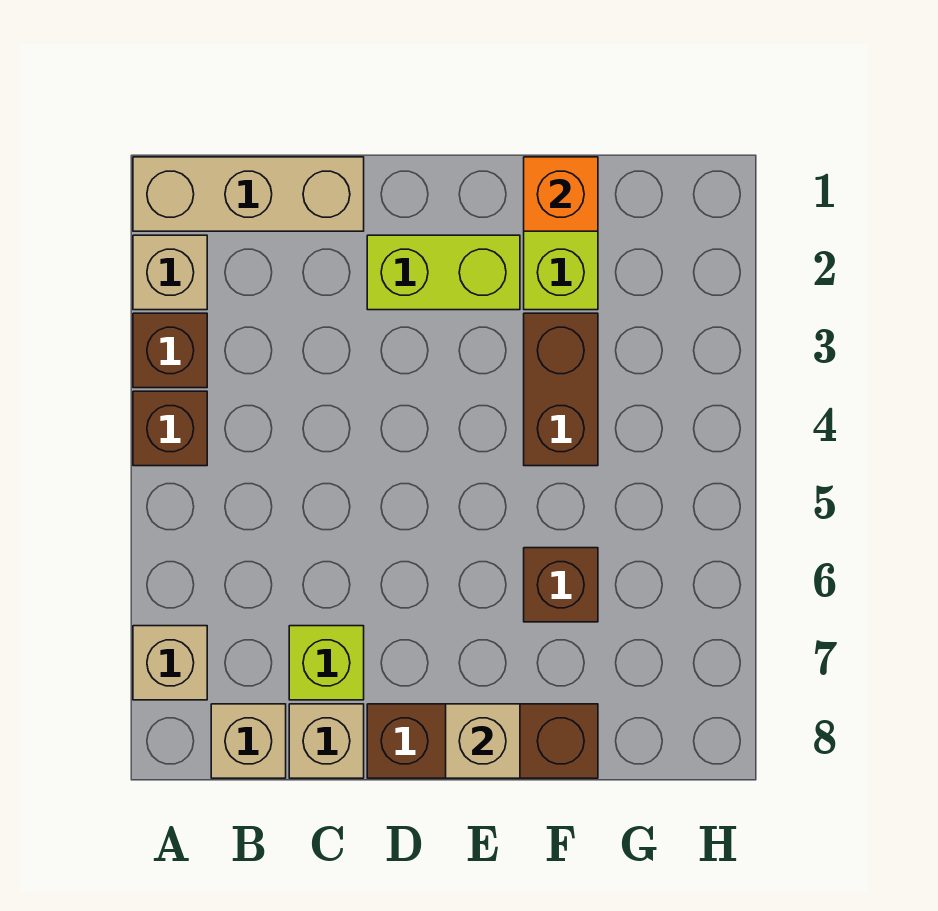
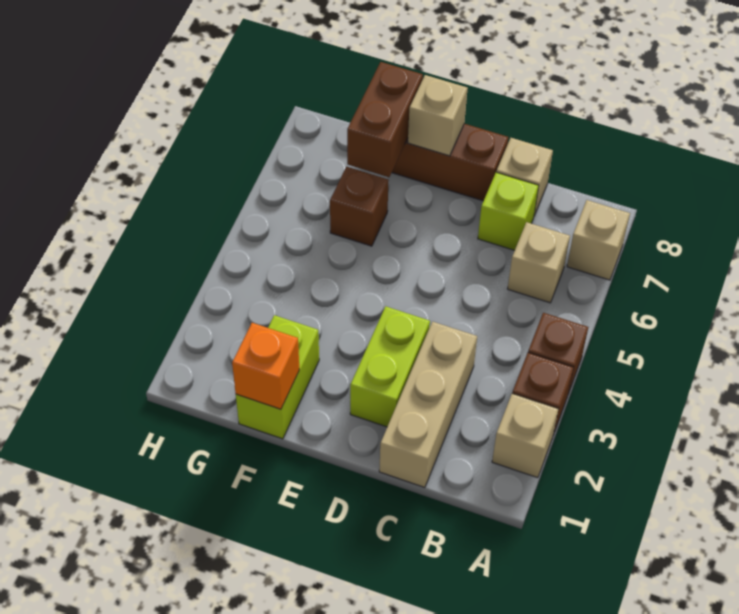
tan brick A1:C1 level 1 -> tan brick C1:C3 level 1
tan brick B8 level 1 -> tan brick B6 level 1
lime brick D2:E2 level 1 -> lime brick D2:D3 level 1
brown brick F3:F4 level 1 -> brown brick F7:F8 level 2

